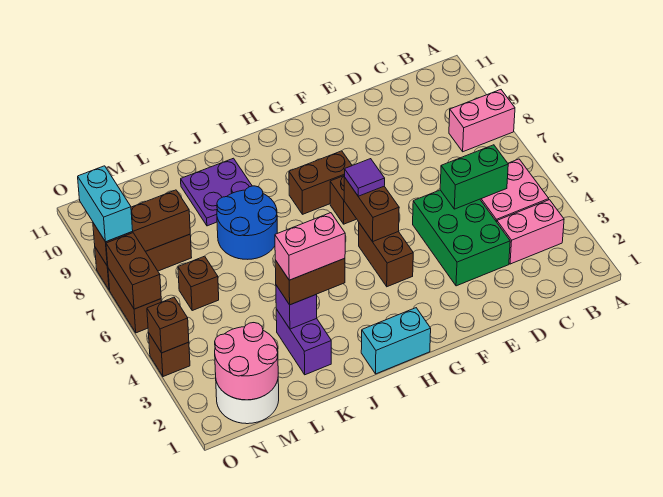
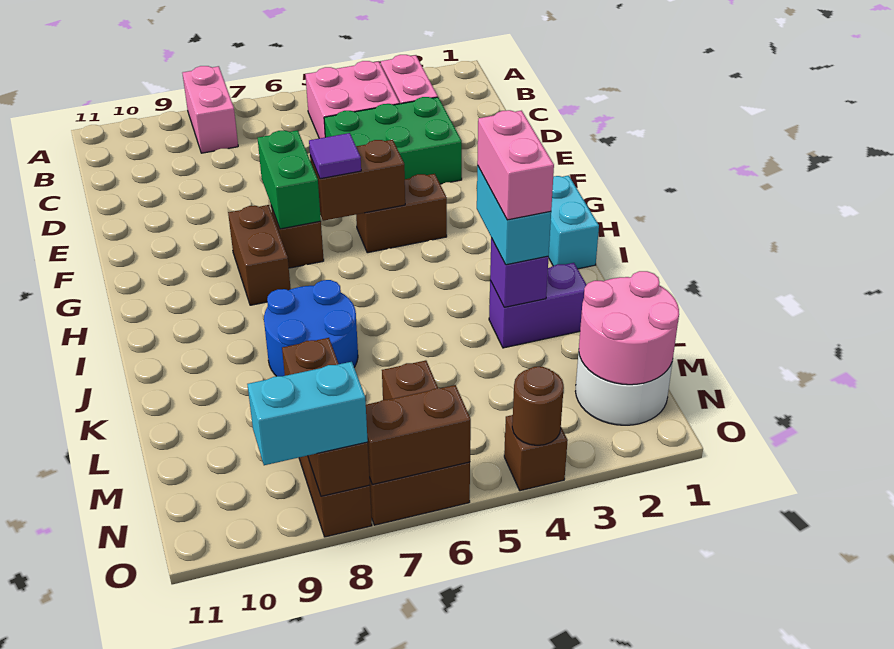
green brick C5:D5 level 2 -> green brick F7:G7 level 2
brown brick J3:K3 level 3 -> cyan brick J3:K3 level 3
purple plate J9:K10 level 1 -> none
brown brick O4 level 2 -> brown round brick O4 level 2

